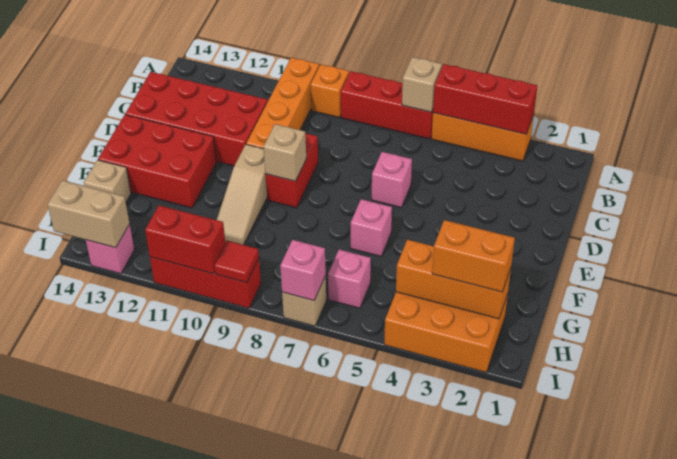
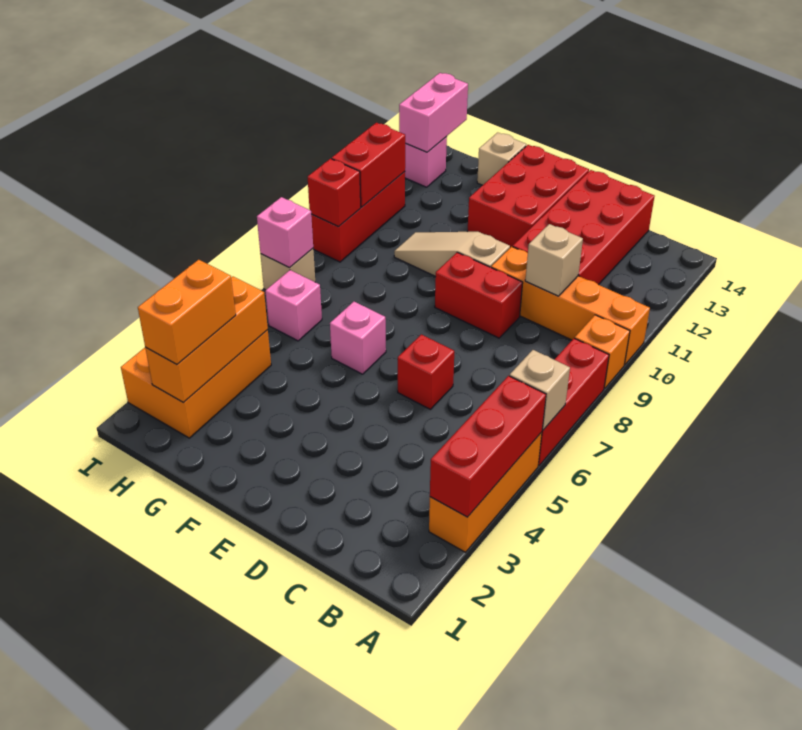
pink brick D6 level 1 -> red brick D6 level 1
tan brick E9 level 2 -> tan brick C10 level 2
red tile I9 level 2 -> red brick I9 level 2
tan brick I13:I14 level 2 -> pink brick I13:I14 level 2

